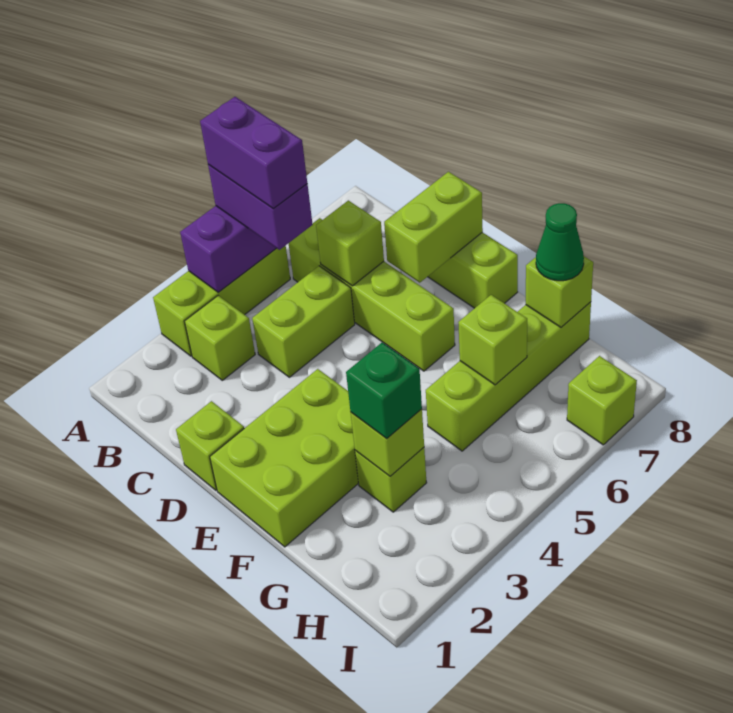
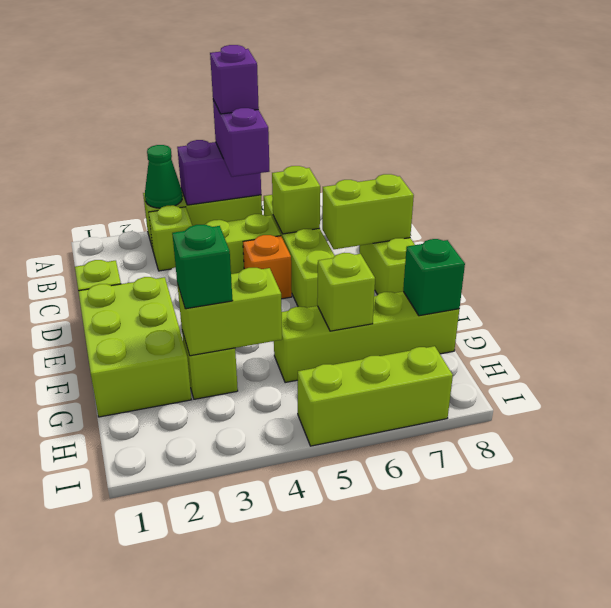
purple brick A5:B5 level 4 -> purple brick A5 level 4
none -> orange brick D5 level 1
lime brick E1:F3 level 1 -> lime brick E1:G2 level 1
lime brick G3 level 2 -> lime brick G3:G4 level 2
lime brick G8 level 2 -> green brick G8 level 2
green cone G8 level 3 -> green cone A3 level 2
lime brick I7 level 1 -> lime brick I5:I7 level 1

